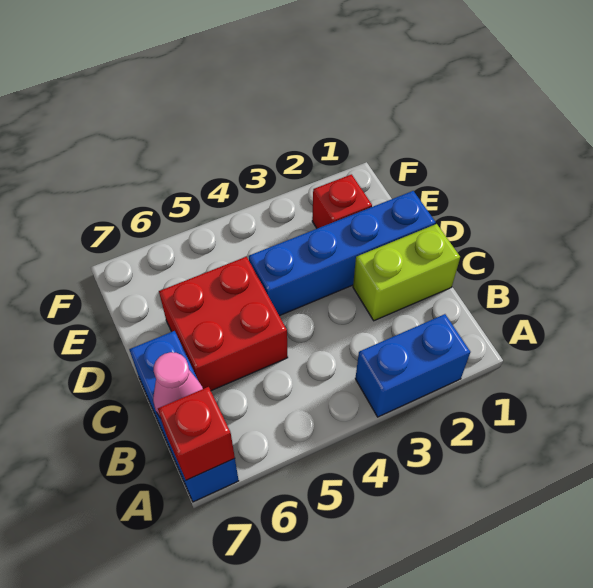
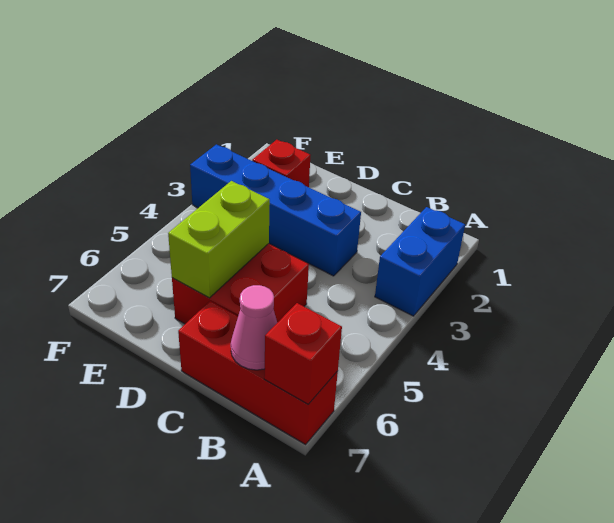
blue brick A7:C7 level 1 -> red brick A7:C7 level 1
lime brick C1:C2 level 1 -> lime brick D5:D6 level 2
blue brick D1:D4 level 1 -> blue brick C3:F3 level 1

